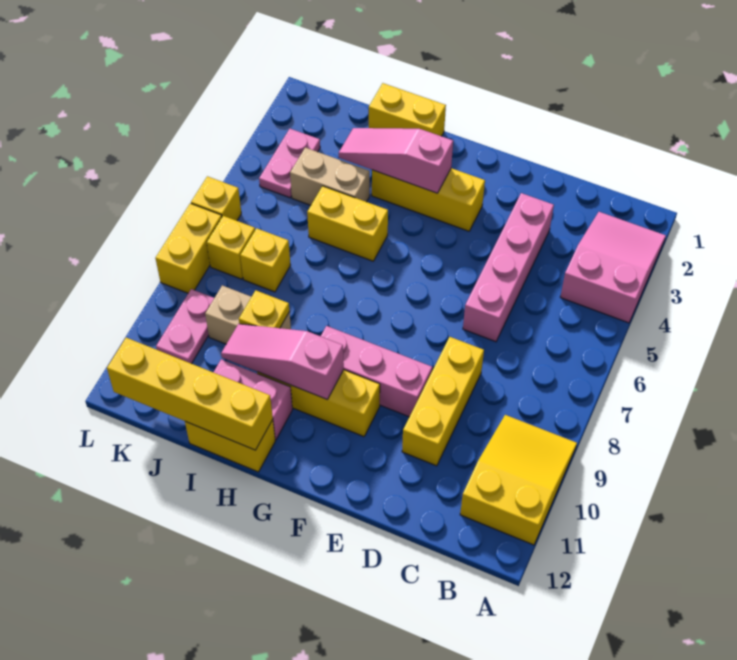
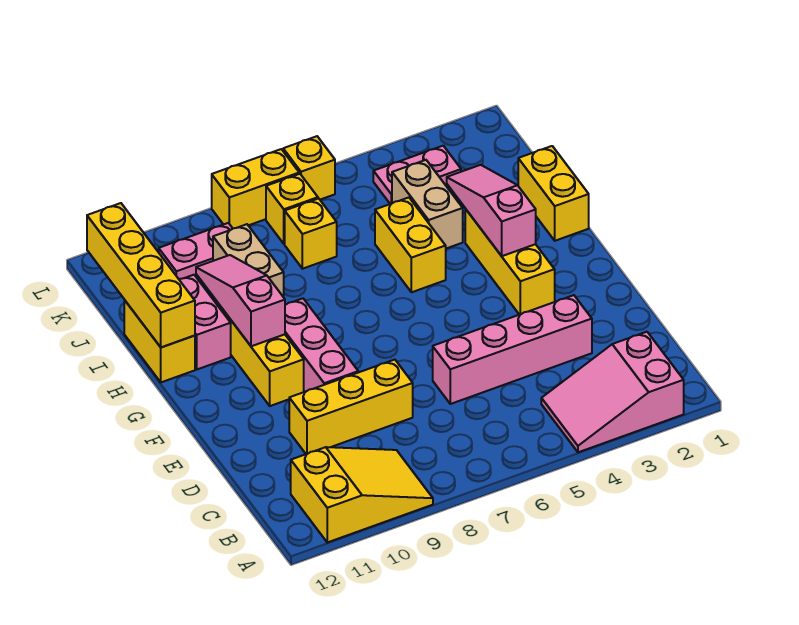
pink slope A2:B4 level 1 top 4 -> pink slope A2:B4 level 1 top 2
yellow plate I9 level 2 -> none

